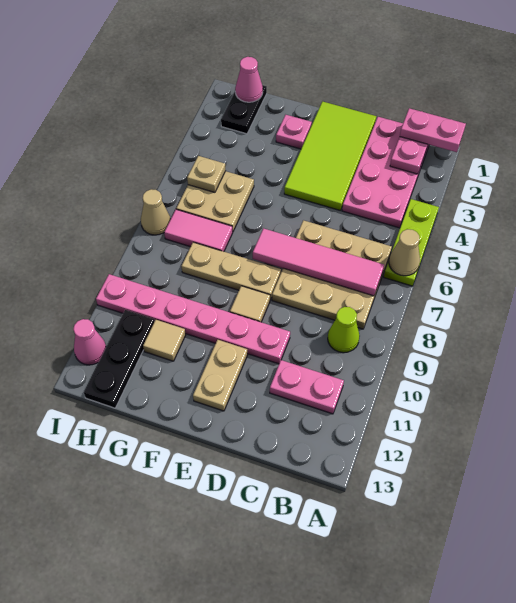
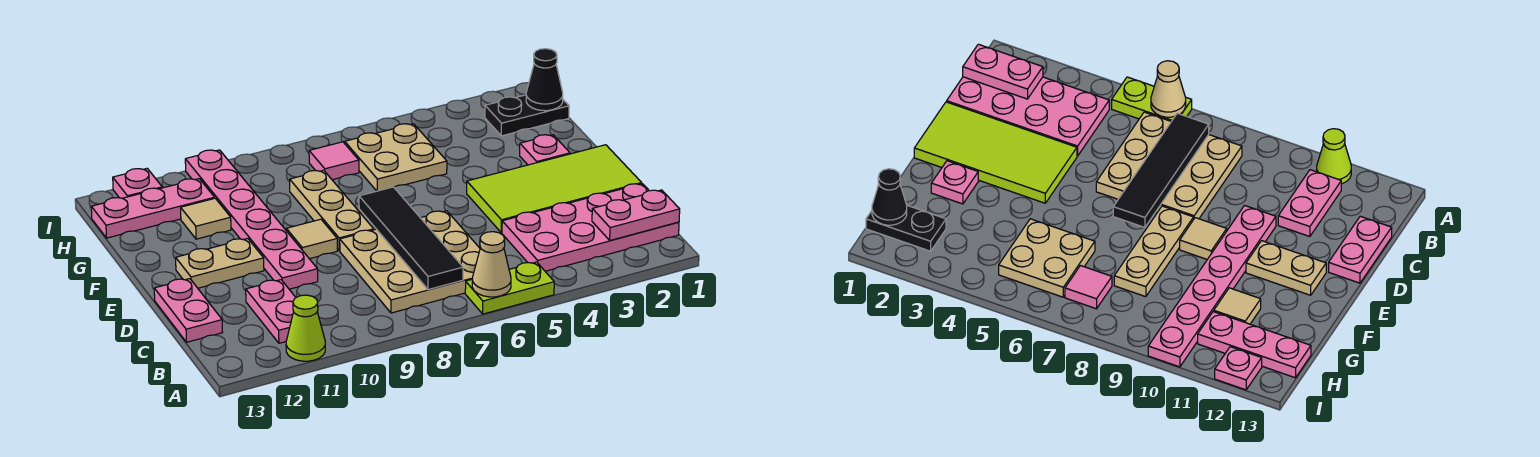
pink plate A1:B1 level 3 -> pink plate C13:D13 level 1
lime plate A4:A6 level 1 -> lime plate A5:A6 level 1
pink tile B7:E7 level 2 -> black tile B7:E7 level 2
lime cone B9 level 1 -> lime cone A11 level 1
pink tile G7:H7 level 1 -> pink tile H7 level 1
pink cone H1 level 2 -> black cone H1 level 2
tan plate H5 level 2 -> none
black plate H11:H13 level 1 -> pink plate H11:H13 level 1
tan cone I7 level 1 -> none
pink cone I12 level 1 -> pink plate I12 level 1

